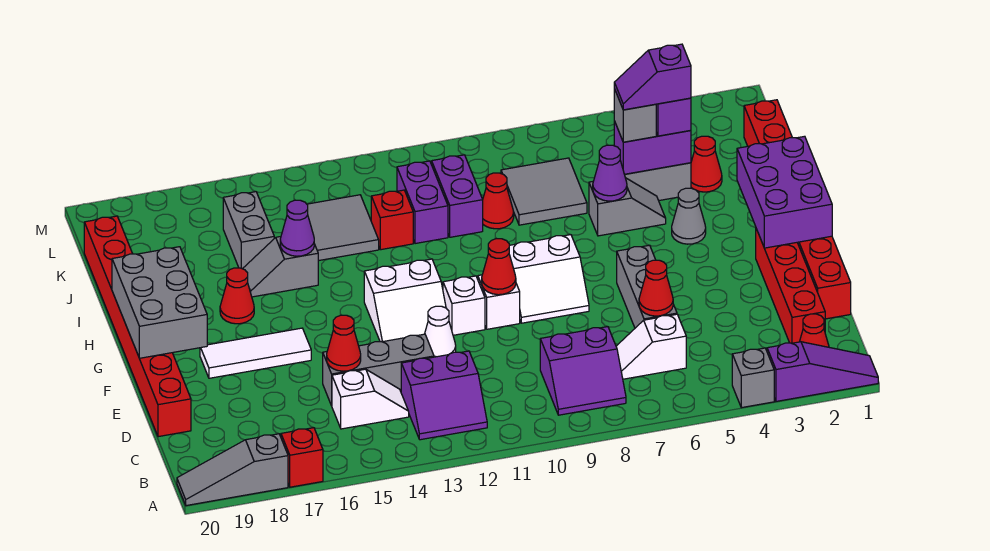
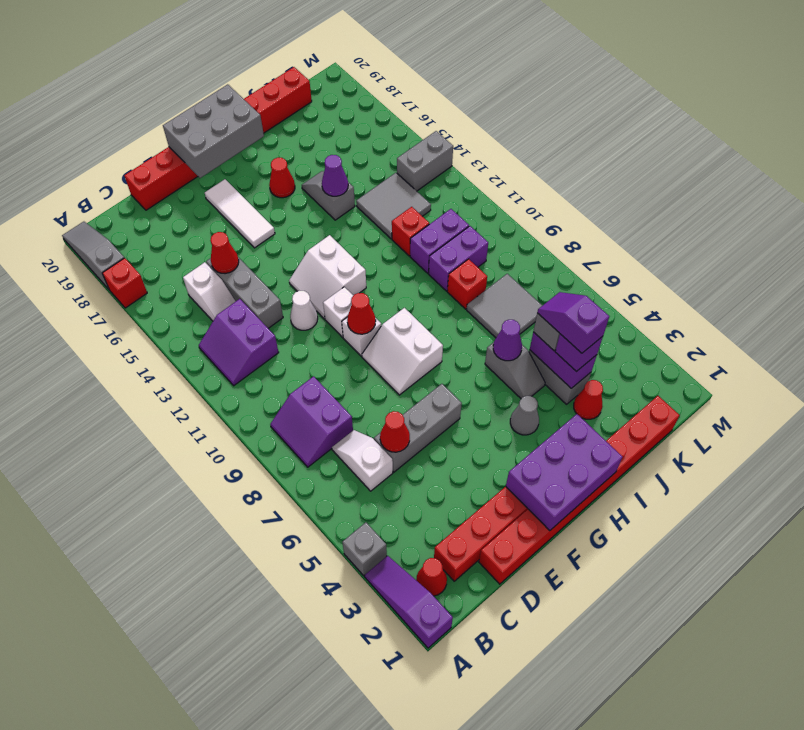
purple slope A1:A3 level 1 top 3 -> purple slope A1:A3 level 1 top 1
red cone J9 level 1 -> red brick J9 level 1
grey brick J16:K16 level 1 -> grey brick L14:M14 level 1

